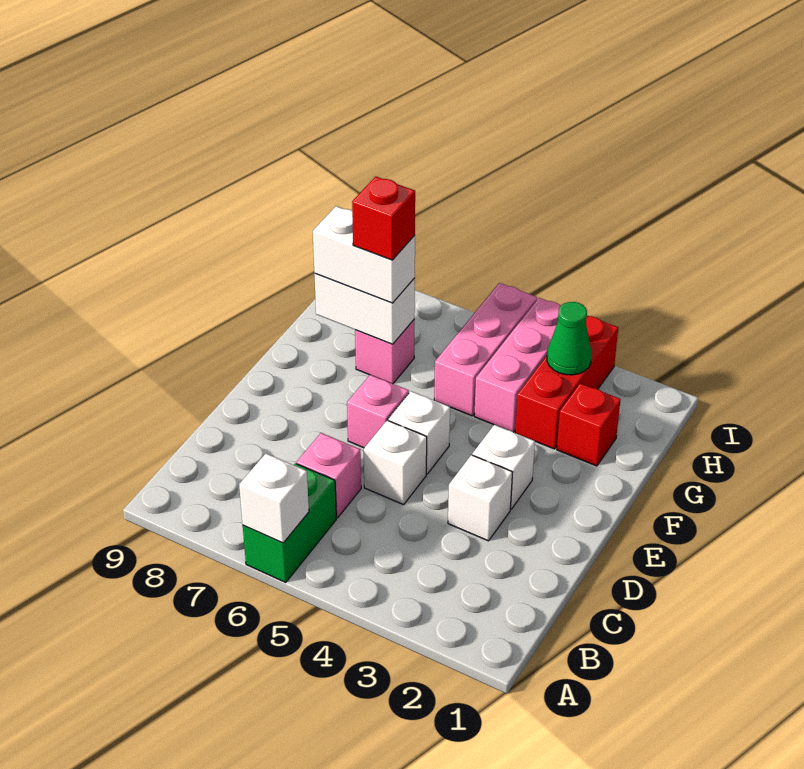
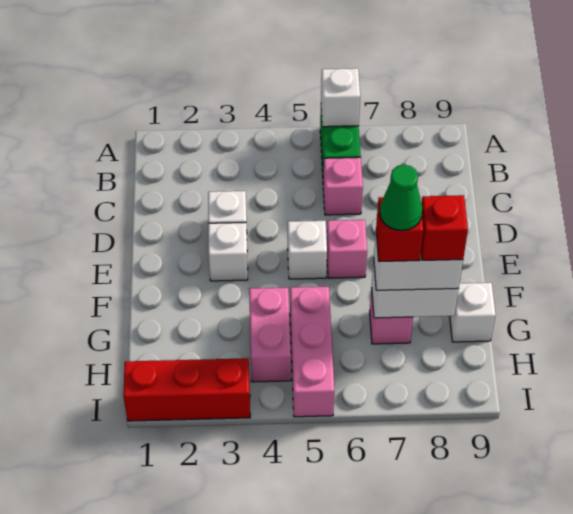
white brick D5 level 1 -> white brick G9 level 1
red brick G2 level 1 -> red brick G8 level 4
red brick G3:I3 level 1 -> red brick I1:I3 level 1
pink brick G4:I4 level 1 -> pink brick G4:H4 level 1
green cone H3 level 2 -> green cone G7 level 5

